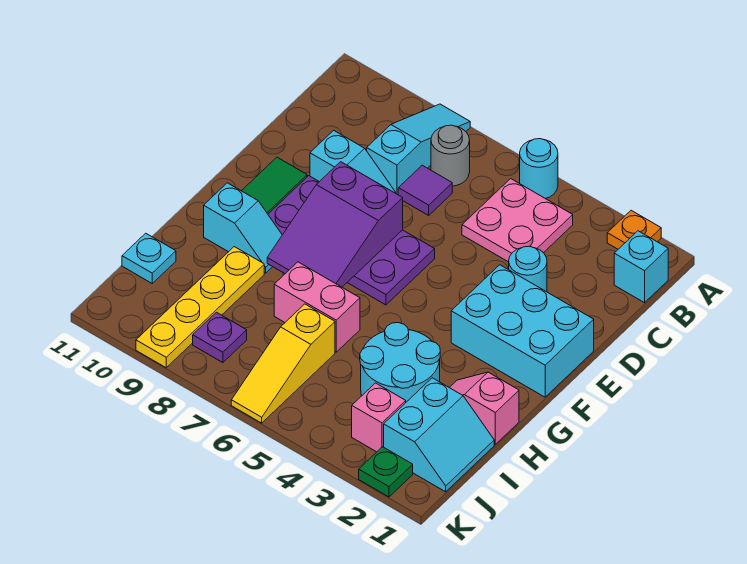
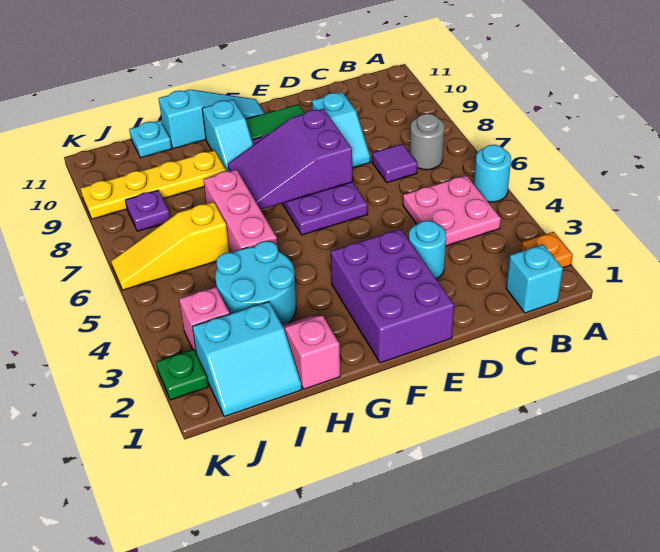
cyan slope A8:C8 level 1 top C -> cyan slope F11:H11 level 1 top H
cyan brick E1:F3 level 1 -> purple brick E1:F3 level 1
pink brick H6:H7 level 1 -> pink brick H5:H7 level 1

